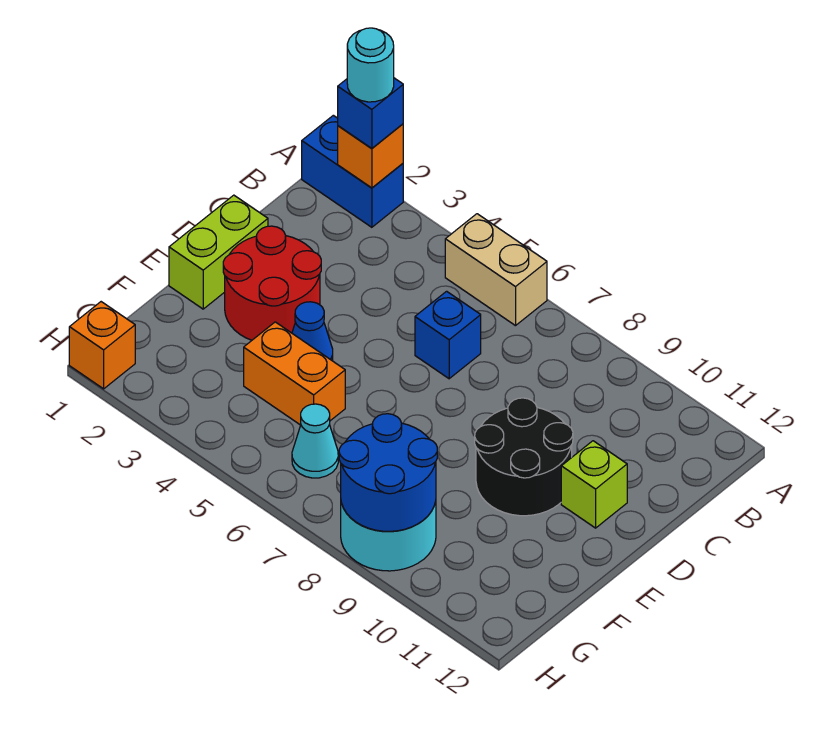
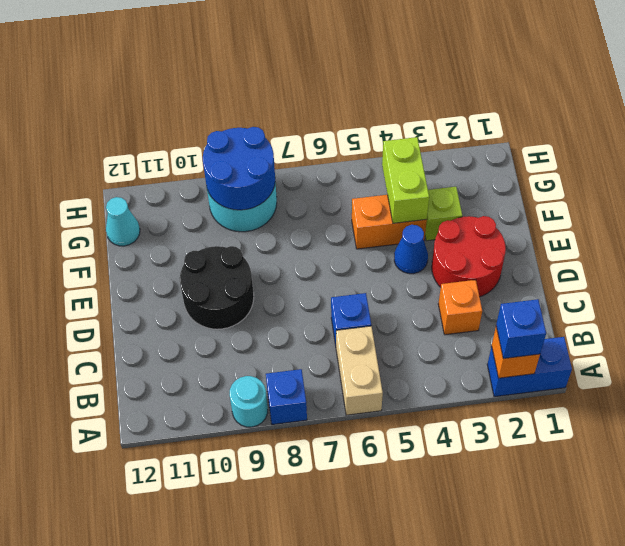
cyan round brick A2 level 4 -> cyan round brick A9 level 1
tan brick A5:A6 level 1 -> tan brick A6:B6 level 1
none -> blue brick A8 level 1
lime brick D1:E1 level 1 -> lime brick F4:G4 level 2
lime brick D11 level 1 -> lime brick F3 level 1
cyan cone G6 level 1 -> cyan cone G12 level 1
orange brick H1 level 1 -> orange brick C3 level 1

